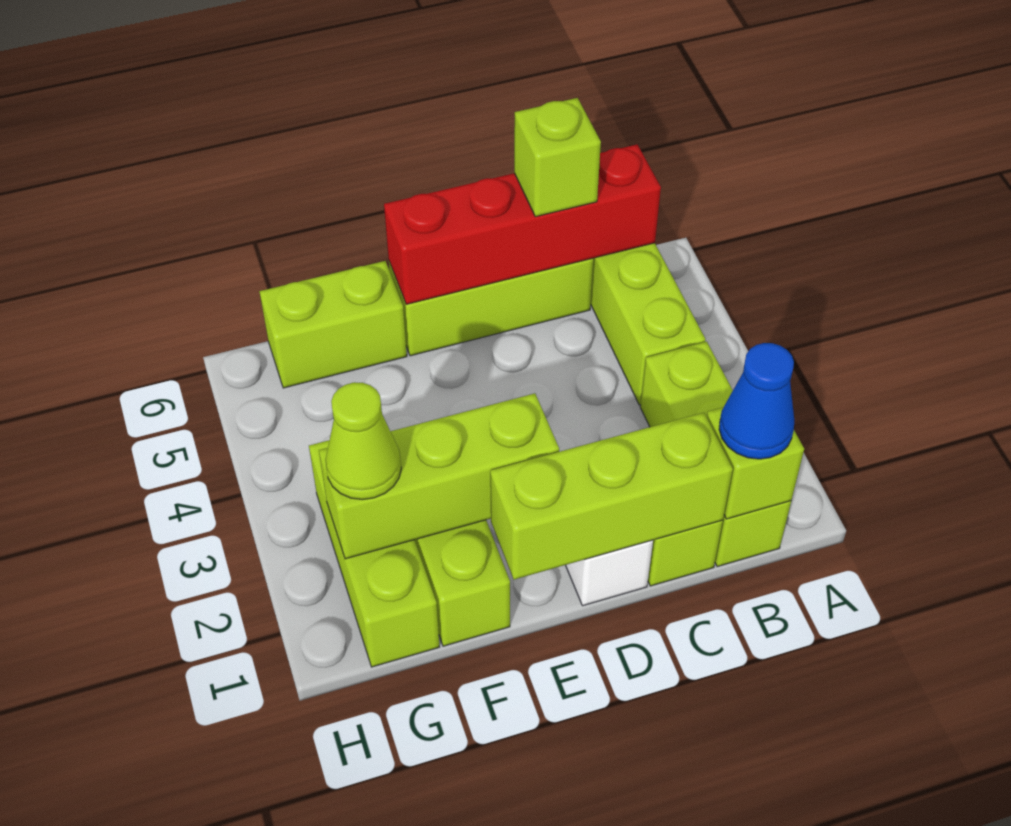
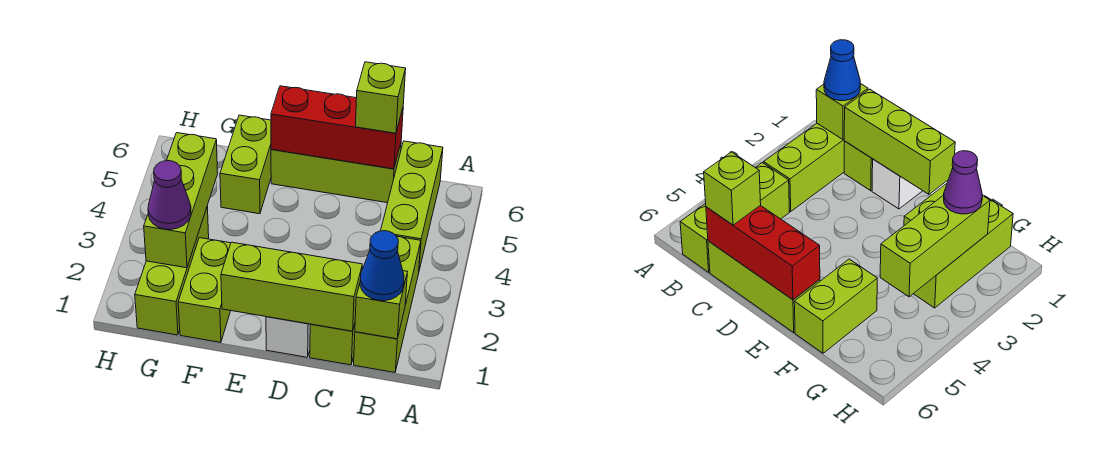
red brick B6:E6 level 2 -> red brick C6:E6 level 2
lime brick E2:G2 level 2 -> lime brick G2:G4 level 2
lime brick F6:G6 level 1 -> lime brick F5:F6 level 1
lime cone G2 level 3 -> purple cone G2 level 3

